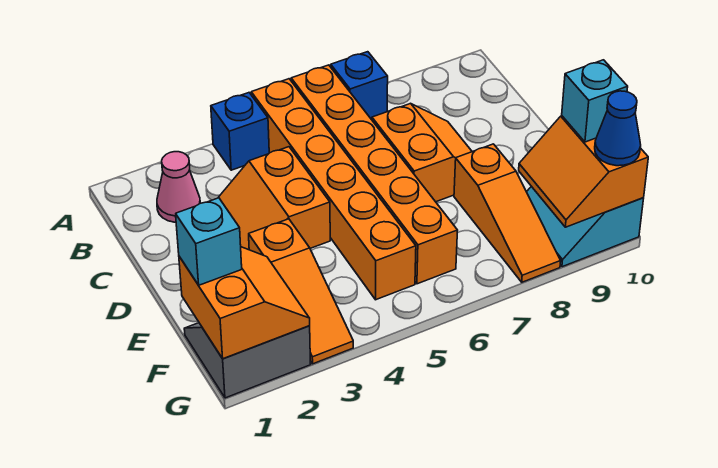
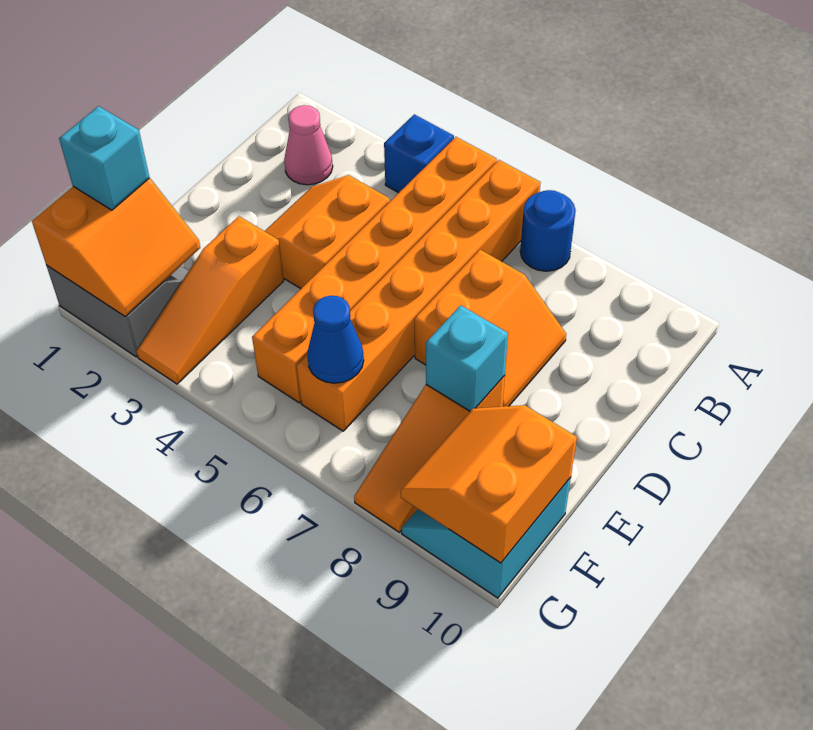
blue brick A7 level 1 -> blue round brick A7 level 1
cyan brick F10 level 3 -> cyan brick E8 level 2
blue cone G10 level 3 -> blue cone F6 level 2

